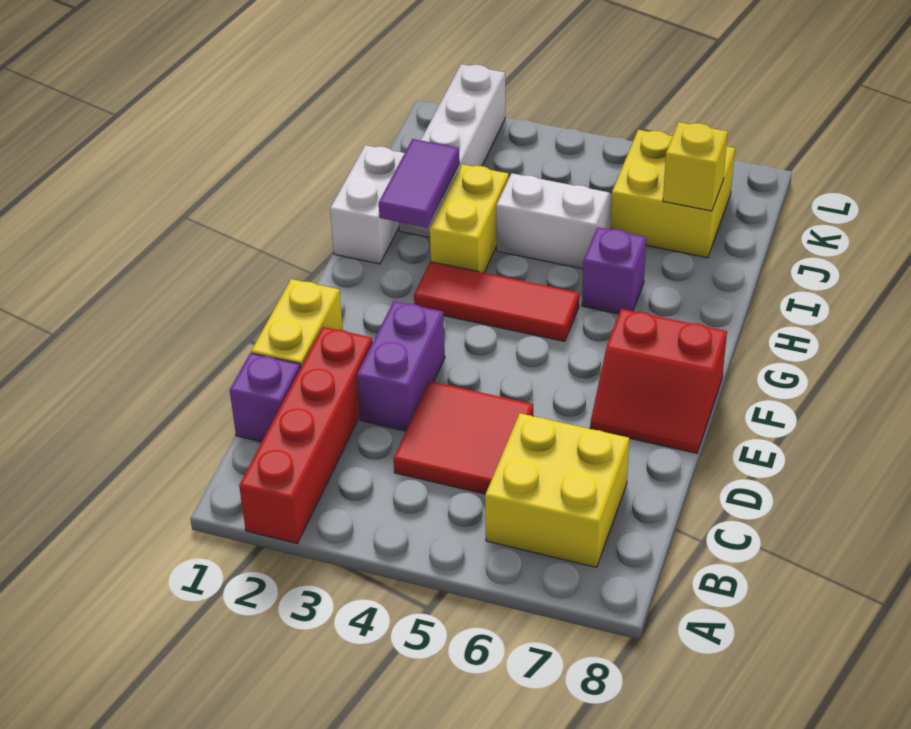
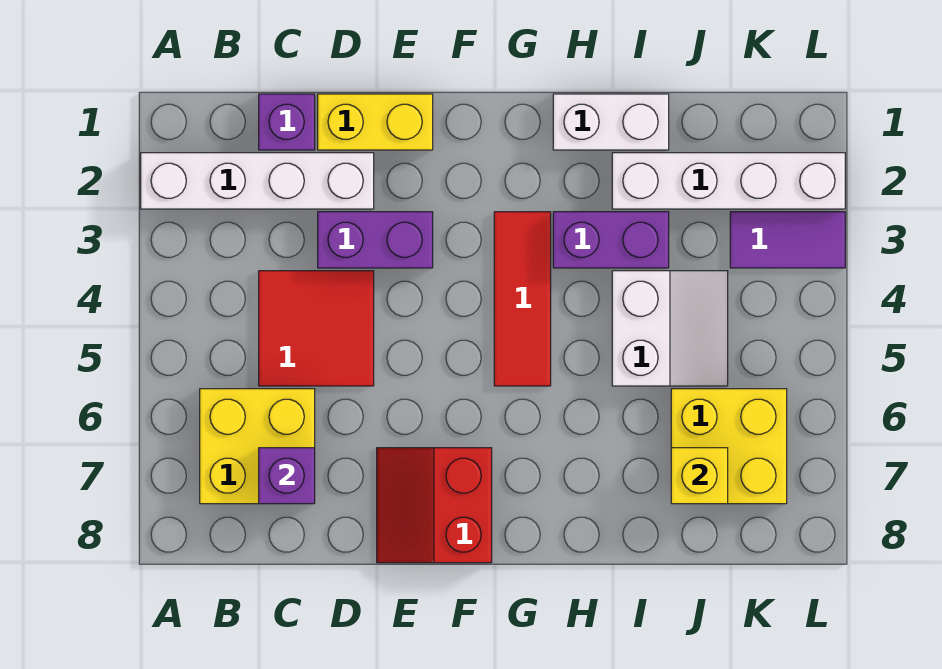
red brick A2:D2 level 1 -> white brick A2:D2 level 1
purple tile H2:I2 level 2 -> purple tile K3:L3 level 1
yellow brick H3:I3 level 1 -> purple brick H3:I3 level 1
purple brick H6 level 1 -> purple brick C7 level 2

